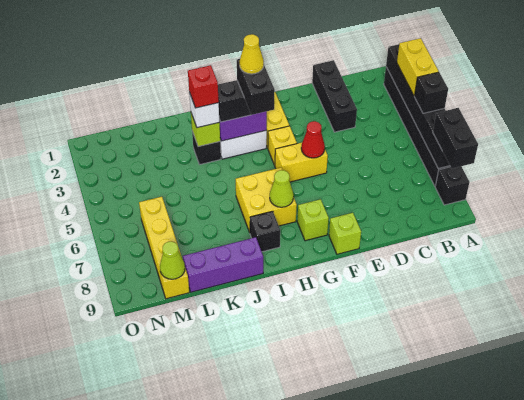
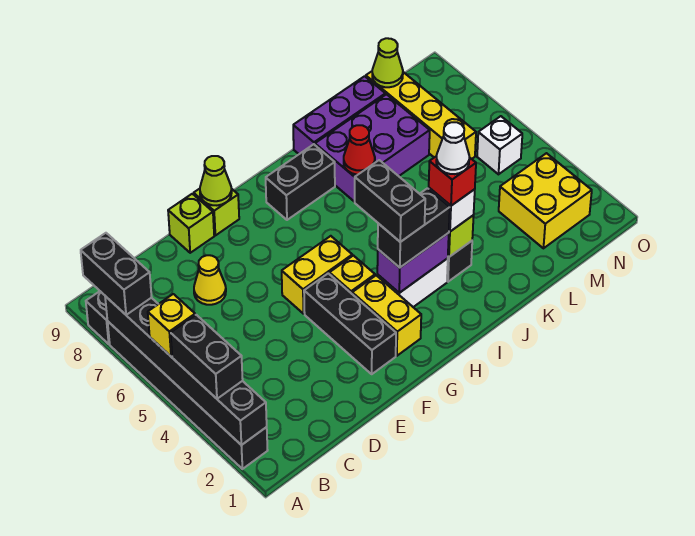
yellow brick A3:A4 level 3 -> black brick A3:A4 level 3
black brick A5 level 3 -> yellow brick A5 level 3
black brick D1:D3 level 1 -> black brick F2:F4 level 1
red cone F5 level 2 -> red cone J7 level 2
lime brick G8 level 1 -> lime brick E9 level 1
yellow cone H3 level 5 -> yellow cone D7 level 1
yellow brick H6:I7 level 1 -> yellow brick M2:N3 level 1
lime cone H7 level 2 -> lime cone F9 level 2
black brick I8 level 1 -> black brick H8:I8 level 1
none -> white cone J3 level 5
none -> purple brick J7:L8 level 1
none -> white brick N5 level 1

